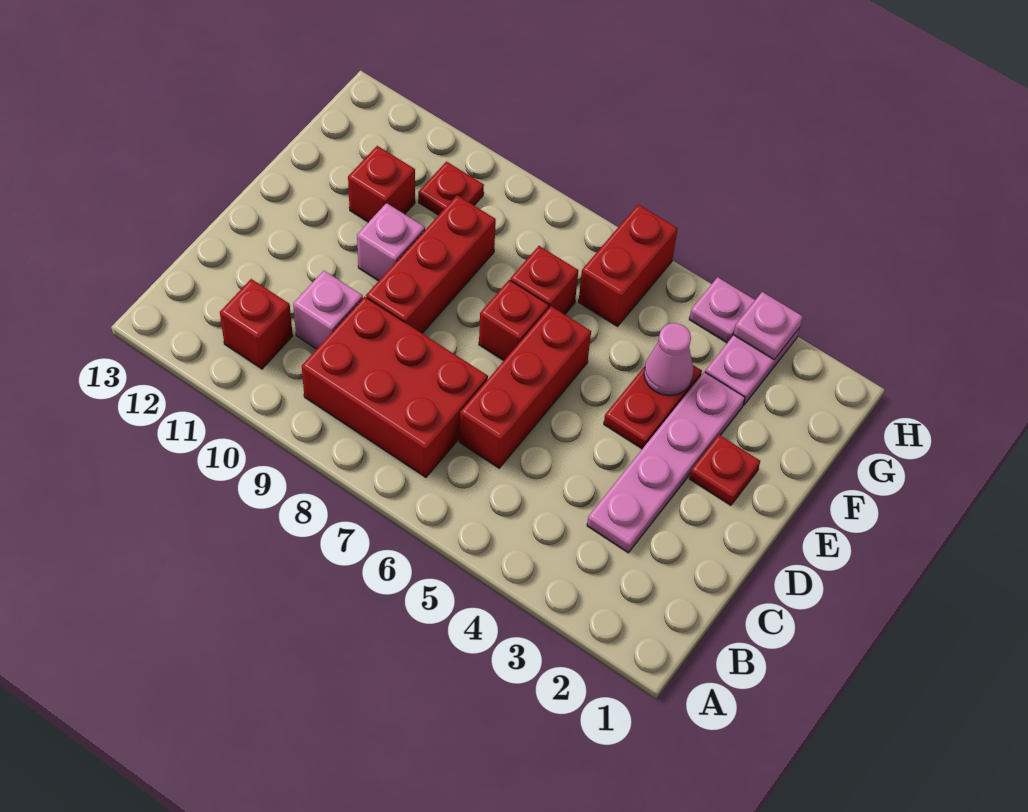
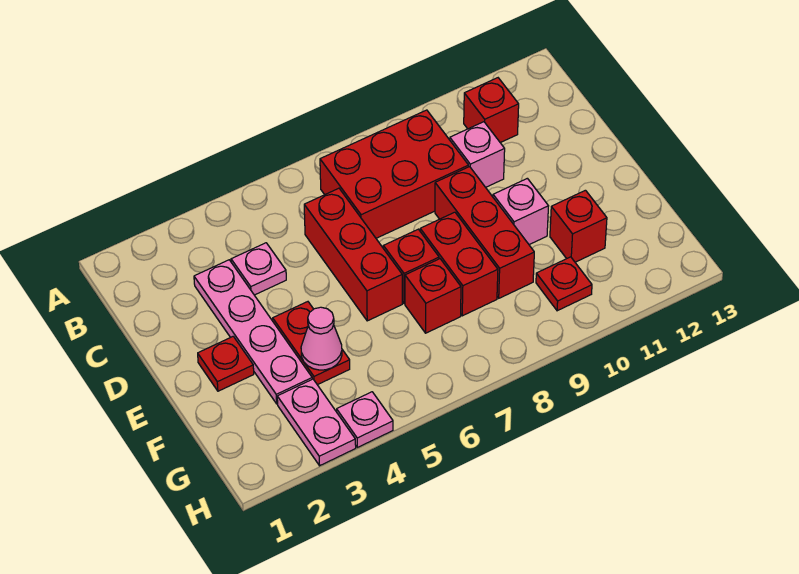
red brick G6:H6 level 1 -> red brick E8:F8 level 1
pink plate H3 level 2 -> pink plate C4 level 1

